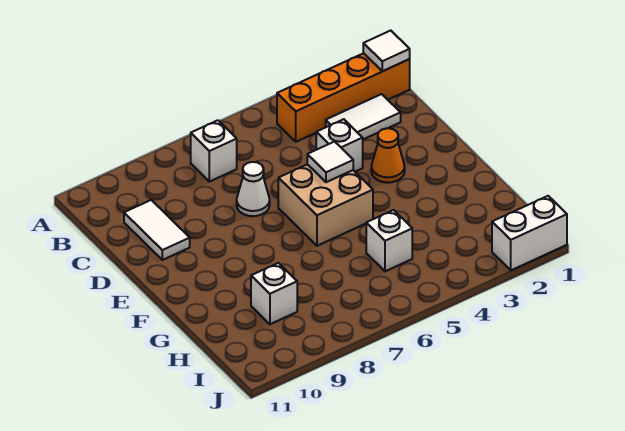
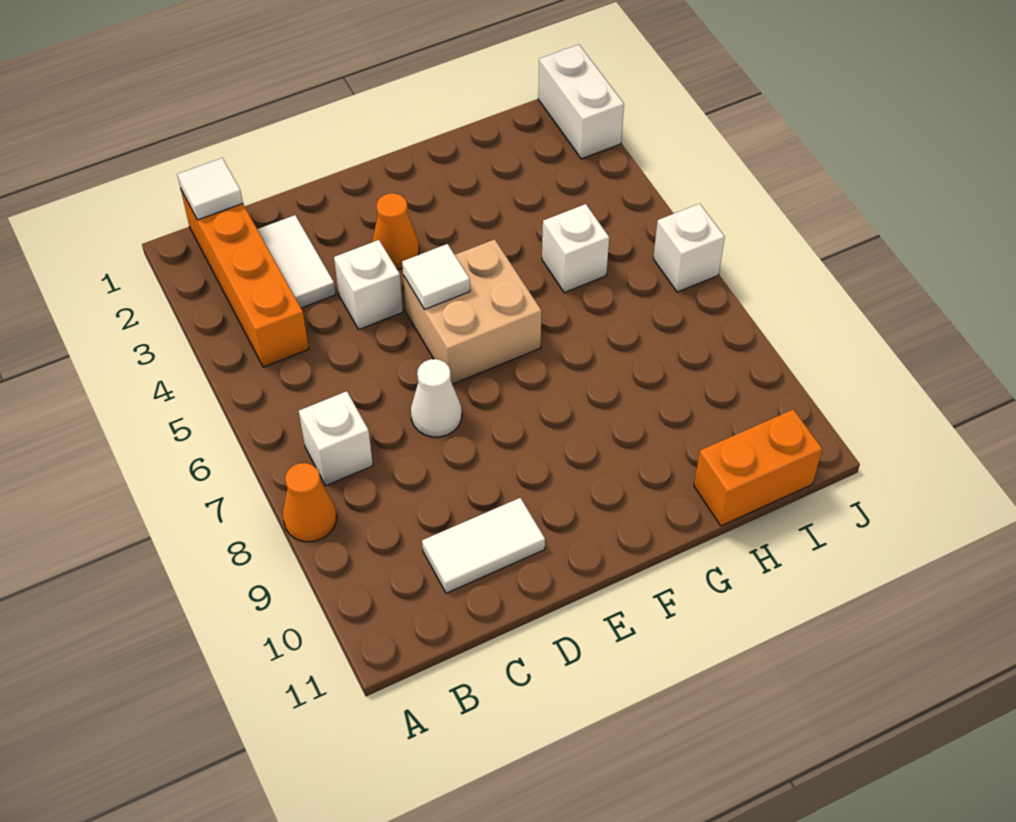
none -> orange cone A8 level 1
white brick H9 level 1 -> white brick J6 level 1
none -> orange brick H11:I11 level 1

